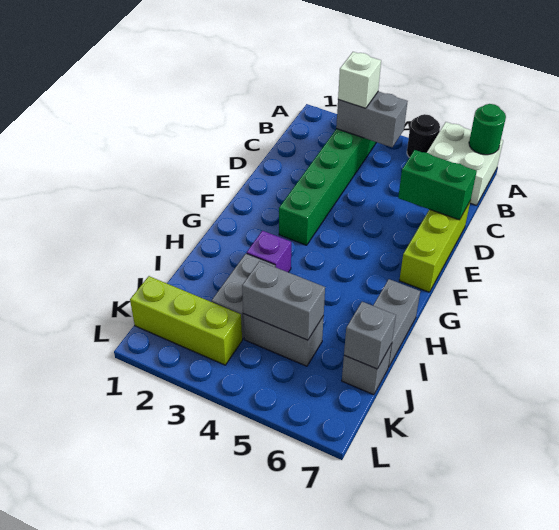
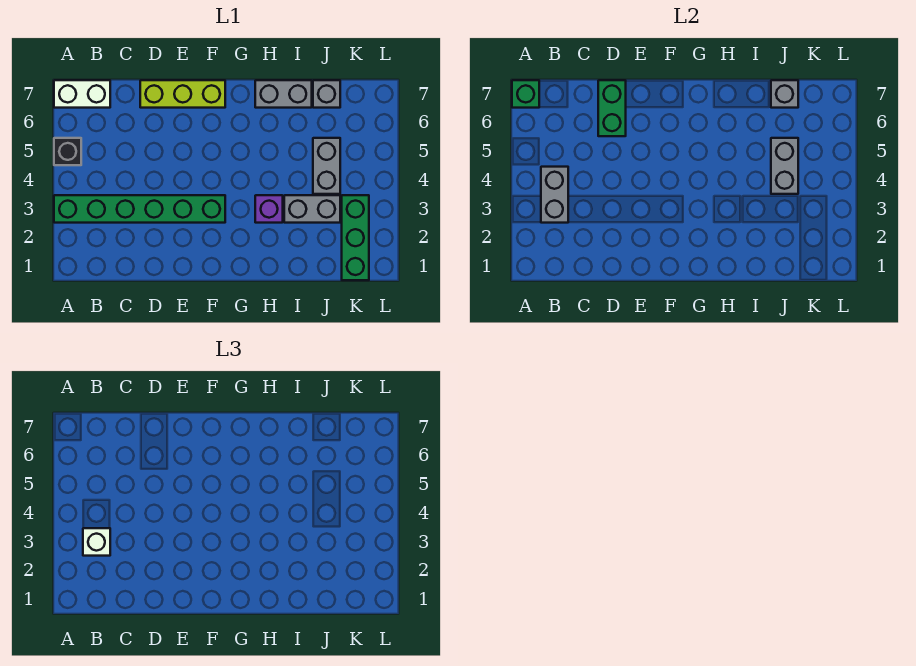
black round brick A5 level 1 -> black brick A5 level 1
white brick A6:B7 level 1 -> white brick A7:B7 level 1
green round brick A7 level 2 -> green brick A7 level 2
lime brick K1:K3 level 1 -> green brick K1:K3 level 1

